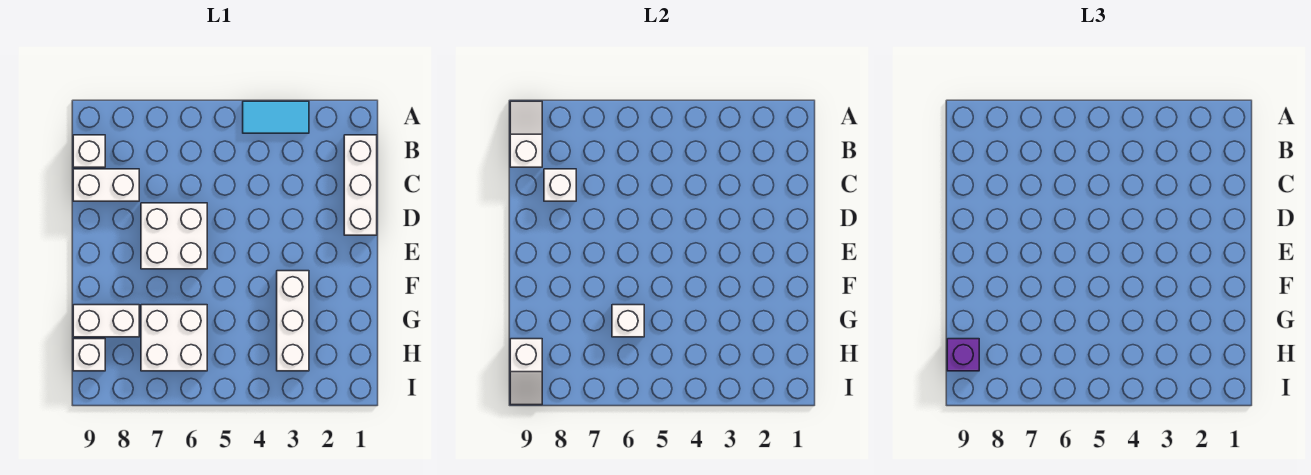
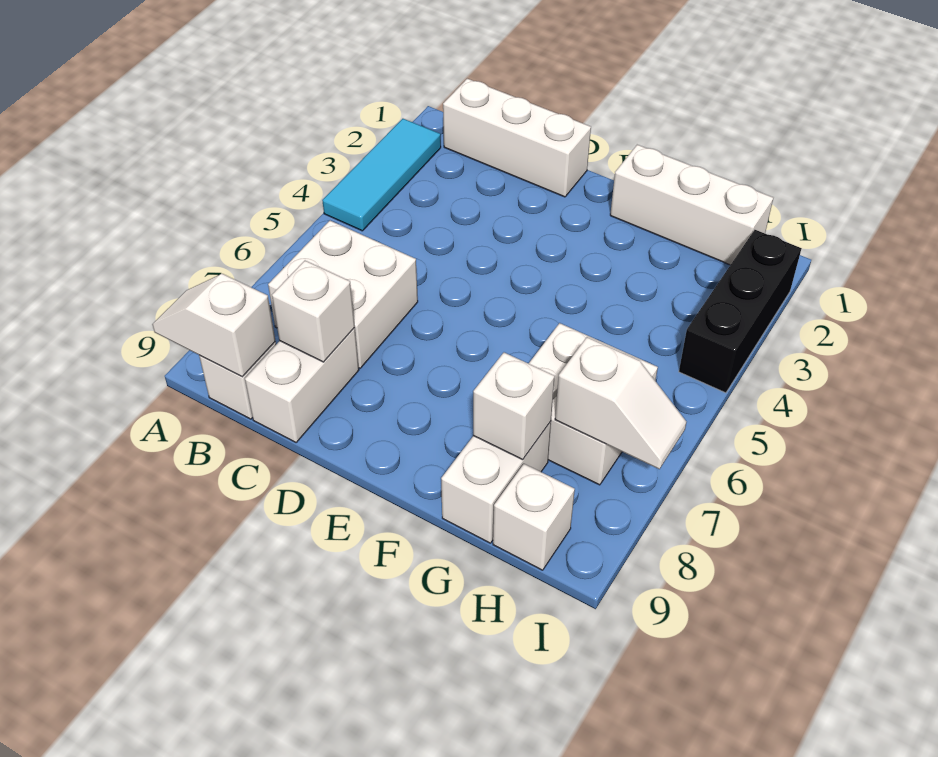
cyan tile A3:A4 level 1 -> cyan tile A2:A4 level 1
white brick D6:E7 level 1 -> white brick B6:C7 level 1
white brick F3:H3 level 1 -> white brick F1:H1 level 1
white brick G6 level 2 -> white brick G8 level 2
white slope H9:I9 level 2 top H -> white slope H7:I7 level 2 top H
purple brick H9 level 3 -> none
none -> black brick I2:I4 level 1

